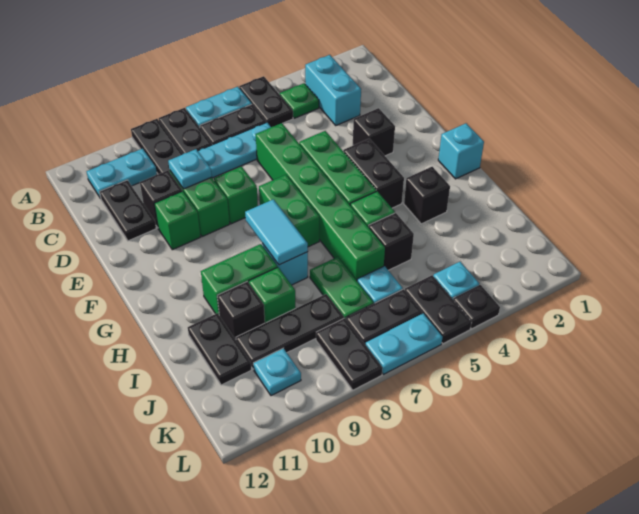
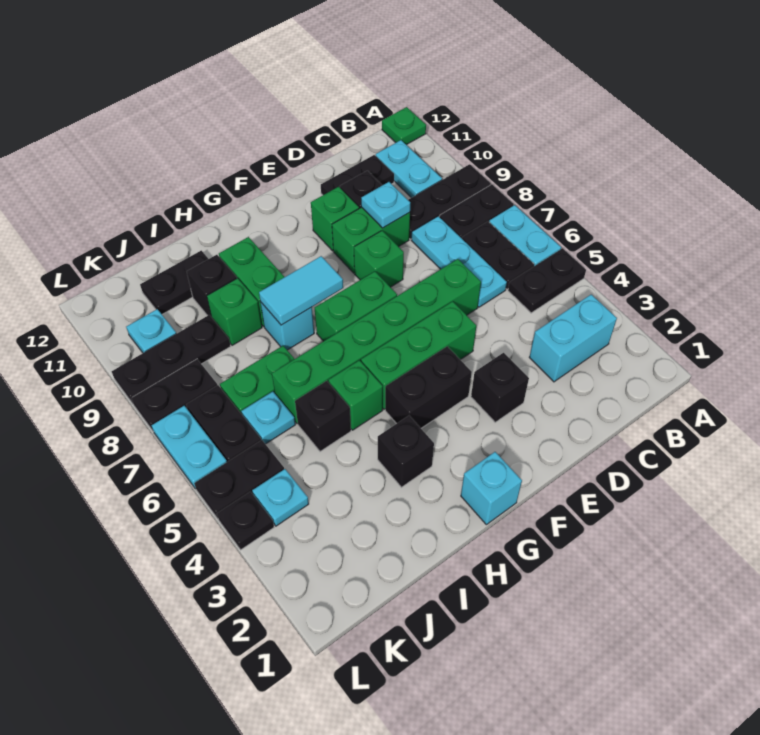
green plate B4 level 1 -> green plate A12 level 1
black plate J8:J10 level 1 -> black plate J9:L9 level 1

